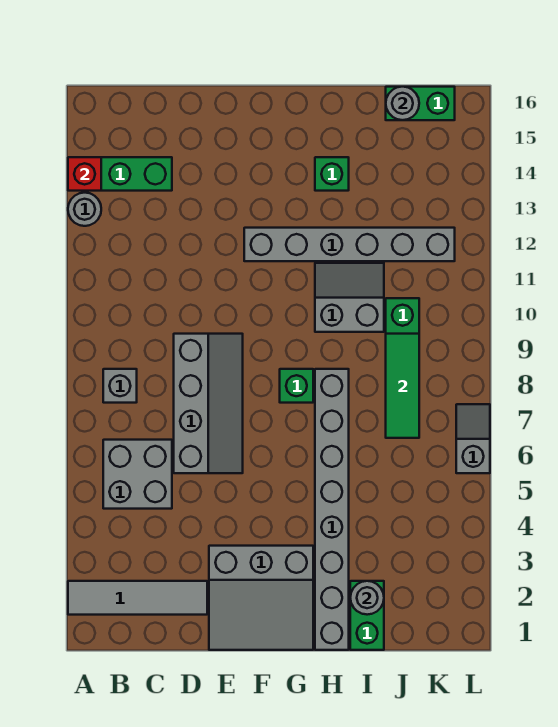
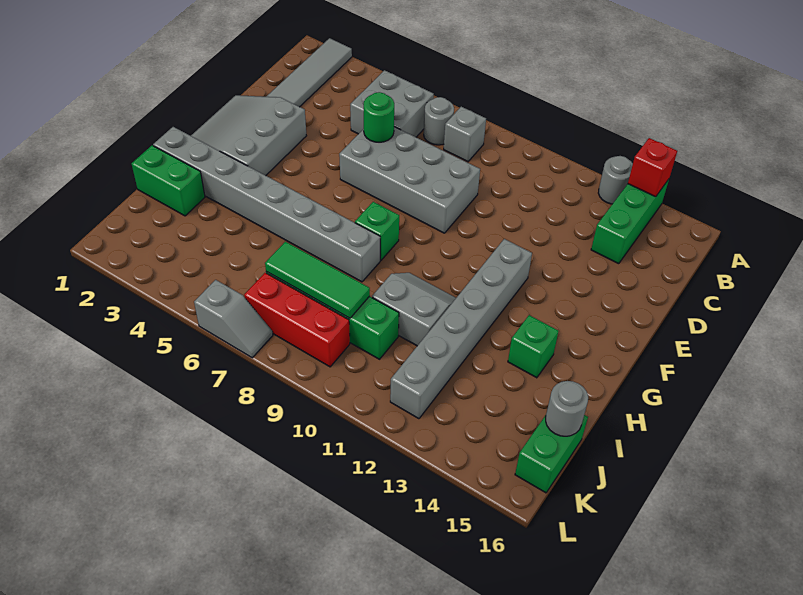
grey slope D6:E9 level 1 top D -> grey brick D6:E9 level 1
none -> green round brick D6 level 2
grey slope H10:I11 level 1 top 10 -> grey slope H10:I11 level 1 top I
grey round brick I2 level 2 -> grey round brick B7 level 1
none -> red brick K7:K9 level 1

